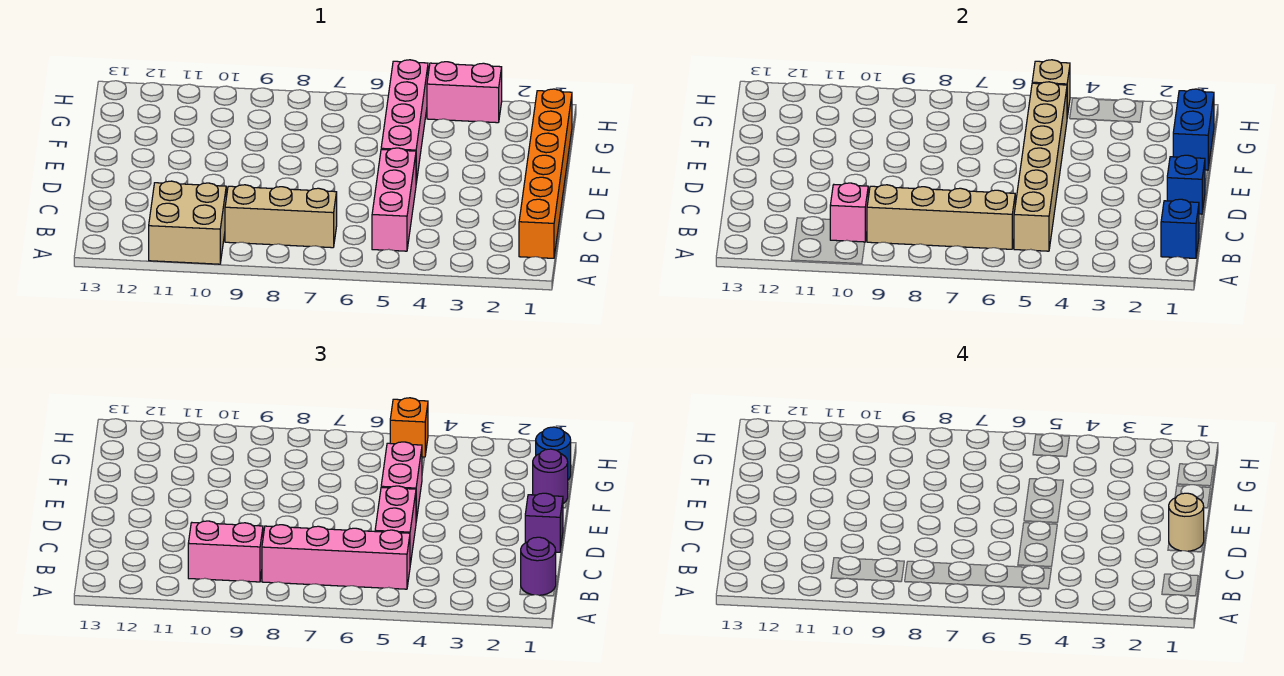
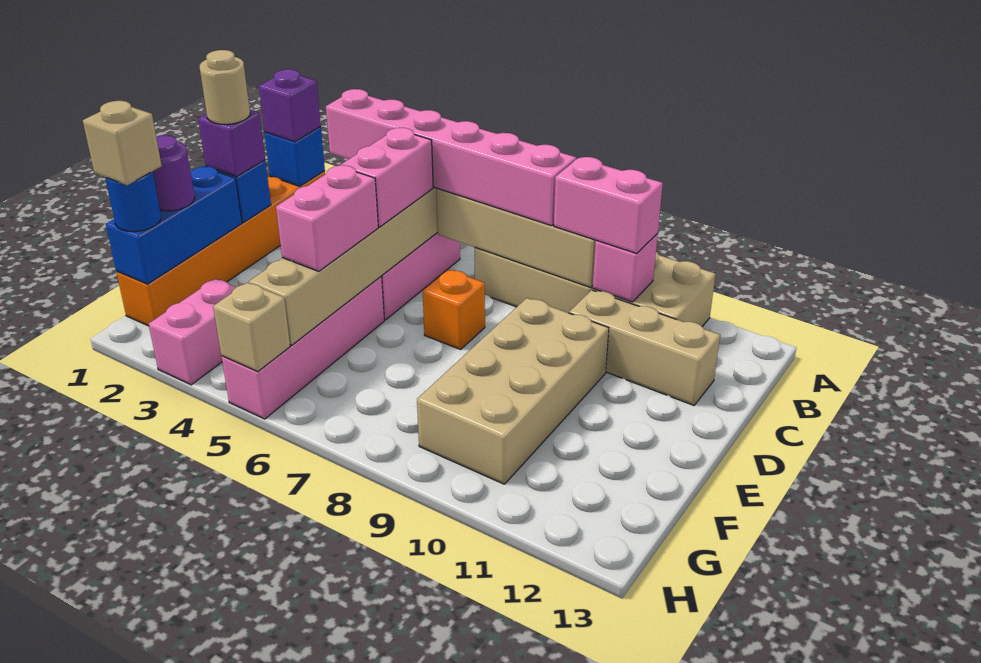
purple round brick B1 level 3 -> purple brick B1 level 3
pink brick B5:B8 level 3 -> pink brick B3:B8 level 3
none -> tan brick C10:C12 level 1
none -> tan brick D9:G10 level 1
blue brick F1:G1 level 2 -> blue brick E1:G1 level 2
none -> tan brick G1 level 4
pink brick H3:H4 level 1 -> pink brick G3:H3 level 1
orange brick H5 level 3 -> orange brick D7 level 1

